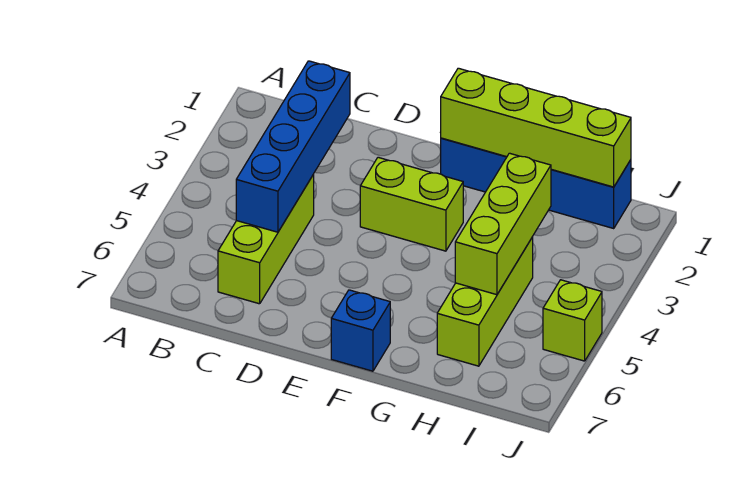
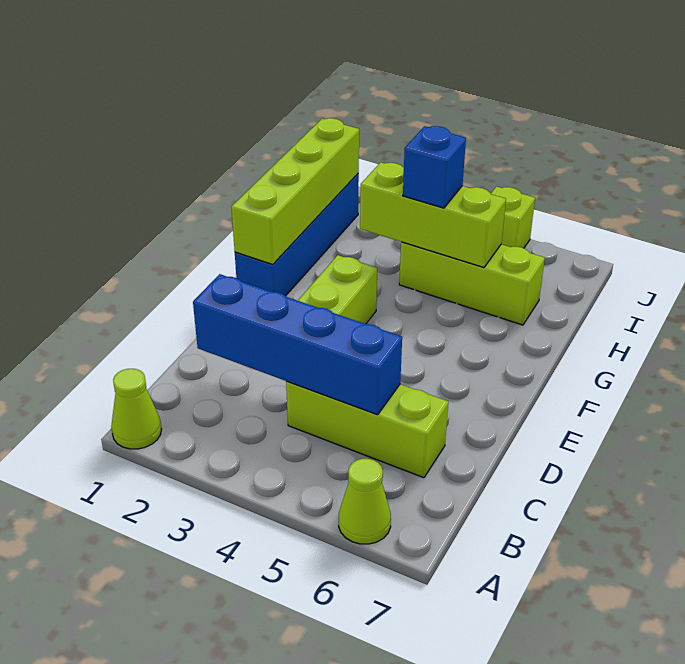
none -> lime cone A1 level 1
none -> lime cone A6 level 1
blue brick F7 level 1 -> blue brick H4 level 3

